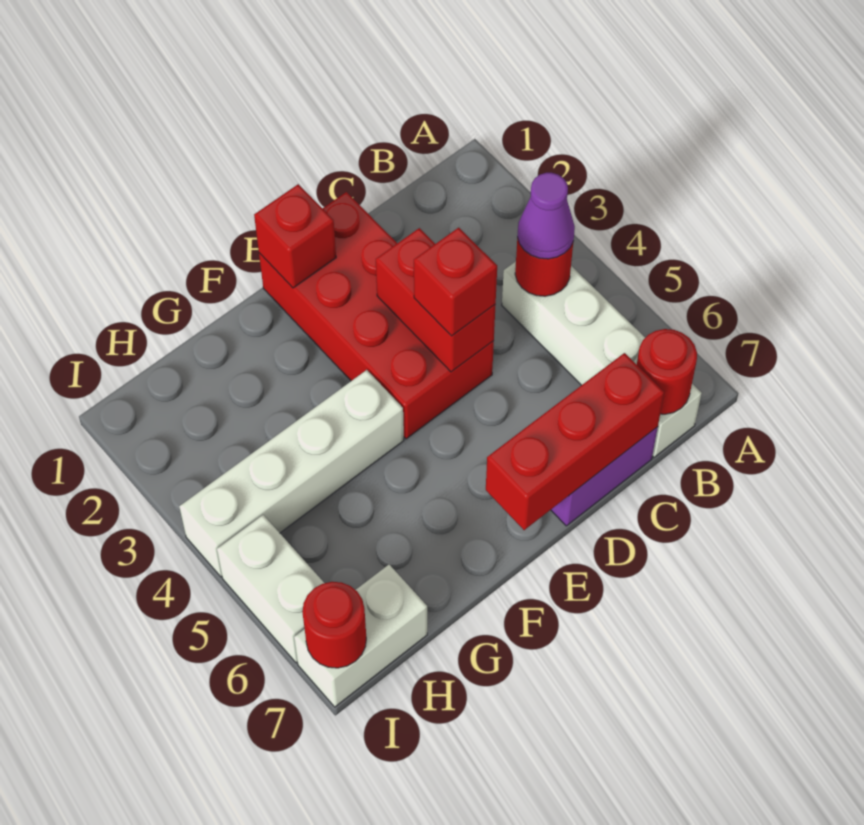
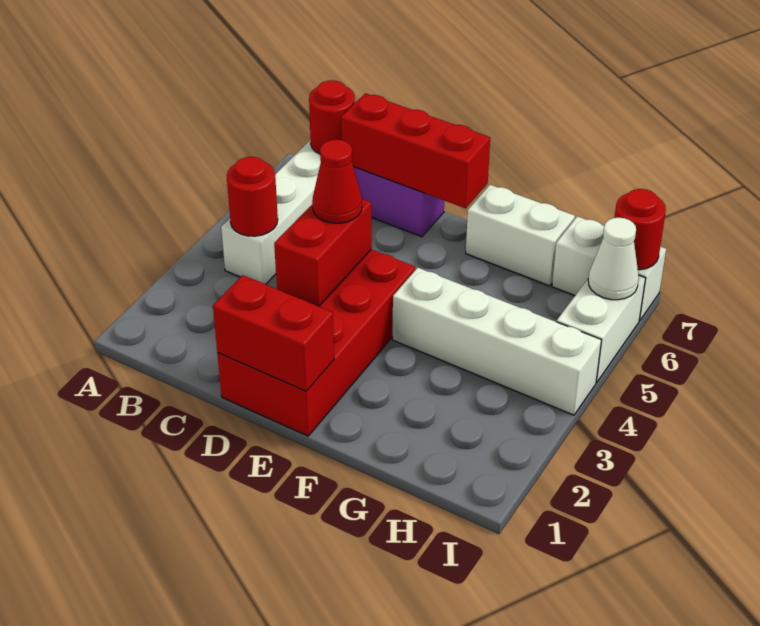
purple cone B4 level 3 -> none
red brick D4 level 3 -> red cone D4 level 3
red brick E1 level 2 -> red brick D1:E1 level 2
none -> white brick F7:G7 level 1
none -> white cone I6 level 2

